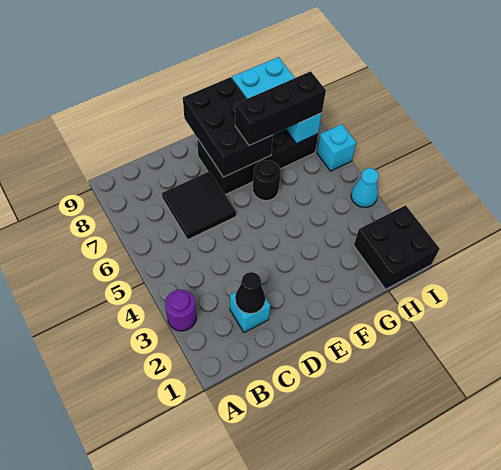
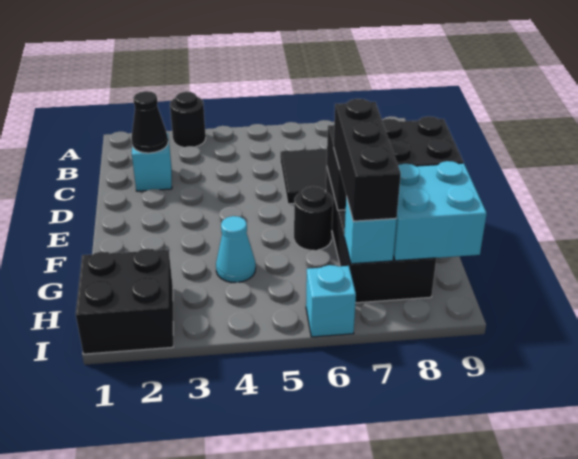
purple round brick A3 level 1 -> black round brick A3 level 1
cyan cone I4 level 1 -> cyan cone G4 level 1

